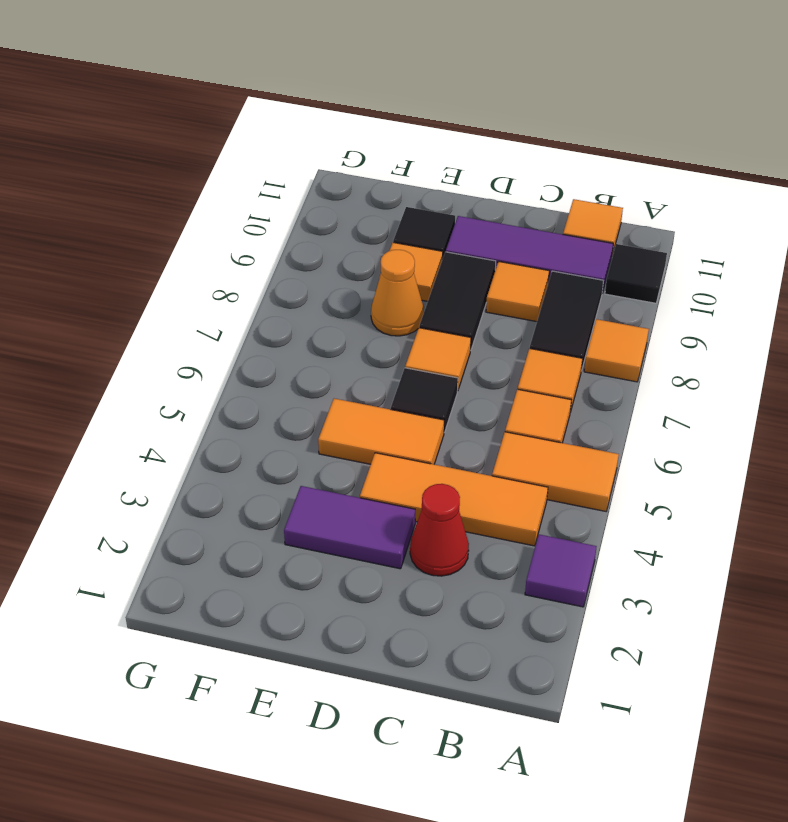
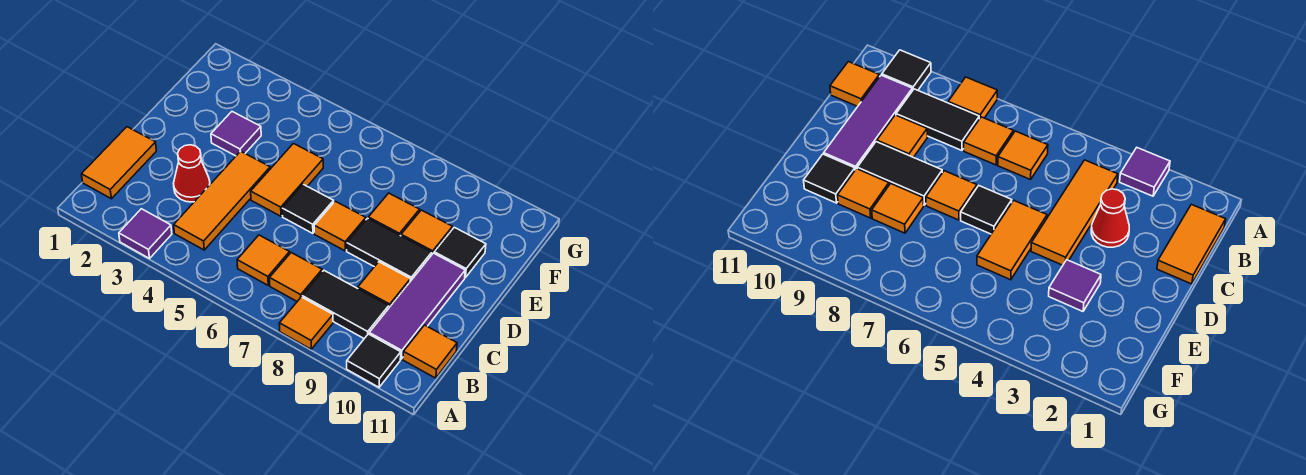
orange tile A5:B5 level 1 -> orange tile B1:C1 level 1
purple tile D3:E3 level 1 -> purple tile E3 level 1
orange cone E8 level 1 -> orange tile E8 level 1

